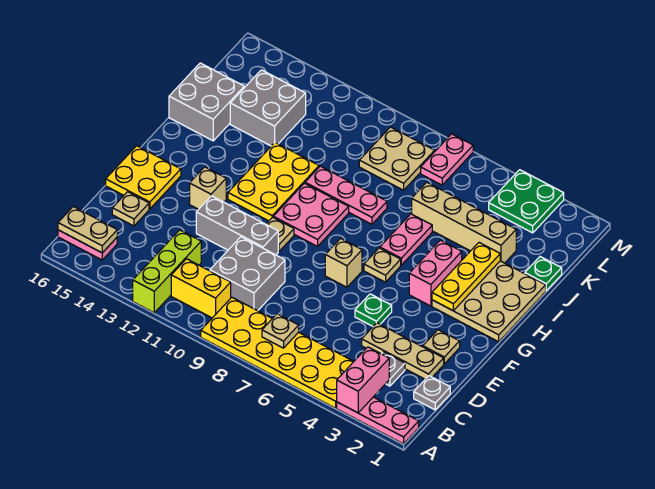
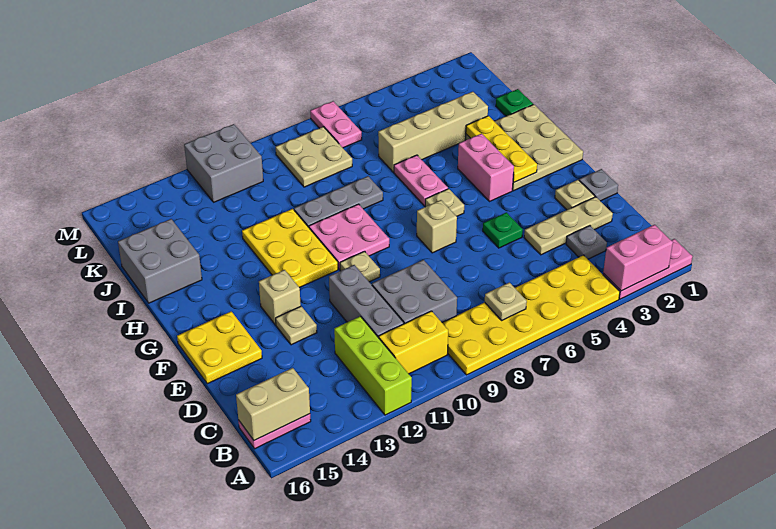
pink brick A3:B3 level 2 -> pink brick A2:A3 level 2
tan plate B15:B16 level 2 -> tan brick B15:B16 level 2
grey plate C1 level 1 -> grey plate E1 level 1
tan plate D15 level 1 -> tan plate E13 level 1
grey brick E10:E12 level 1 -> grey brick C11:E11 level 1
pink plate I8:I10 level 1 -> grey plate I8:I10 level 1
grey brick J13:K14 level 1 -> grey brick L11:M12 level 1
green plate L3:M4 level 1 -> none

